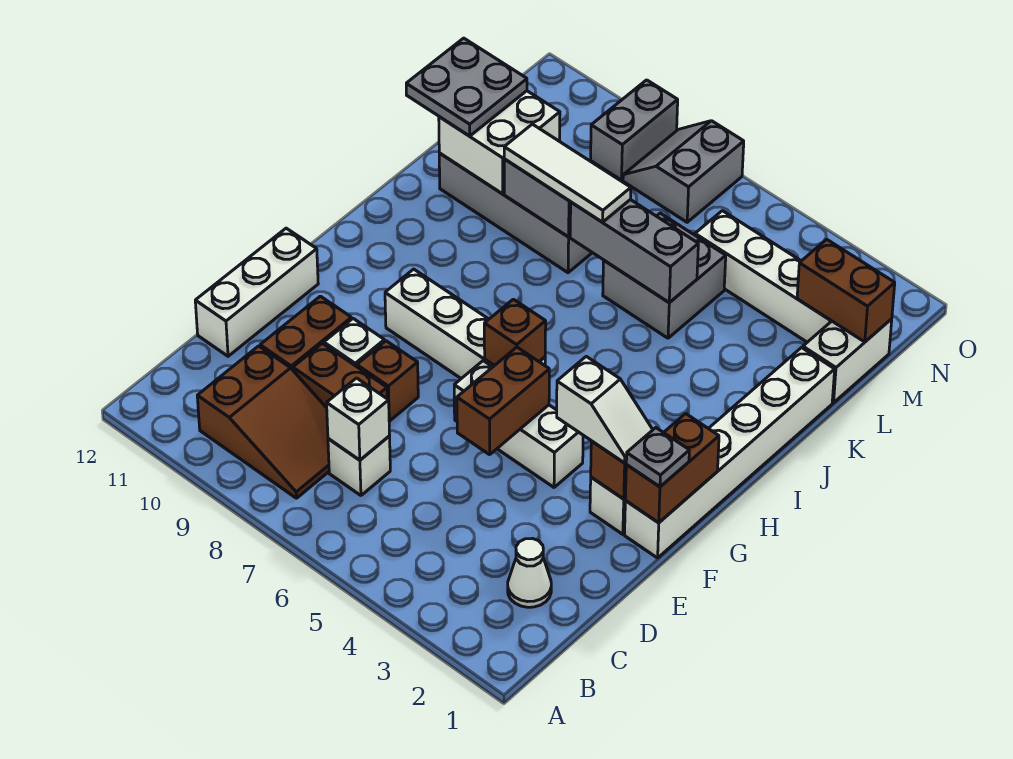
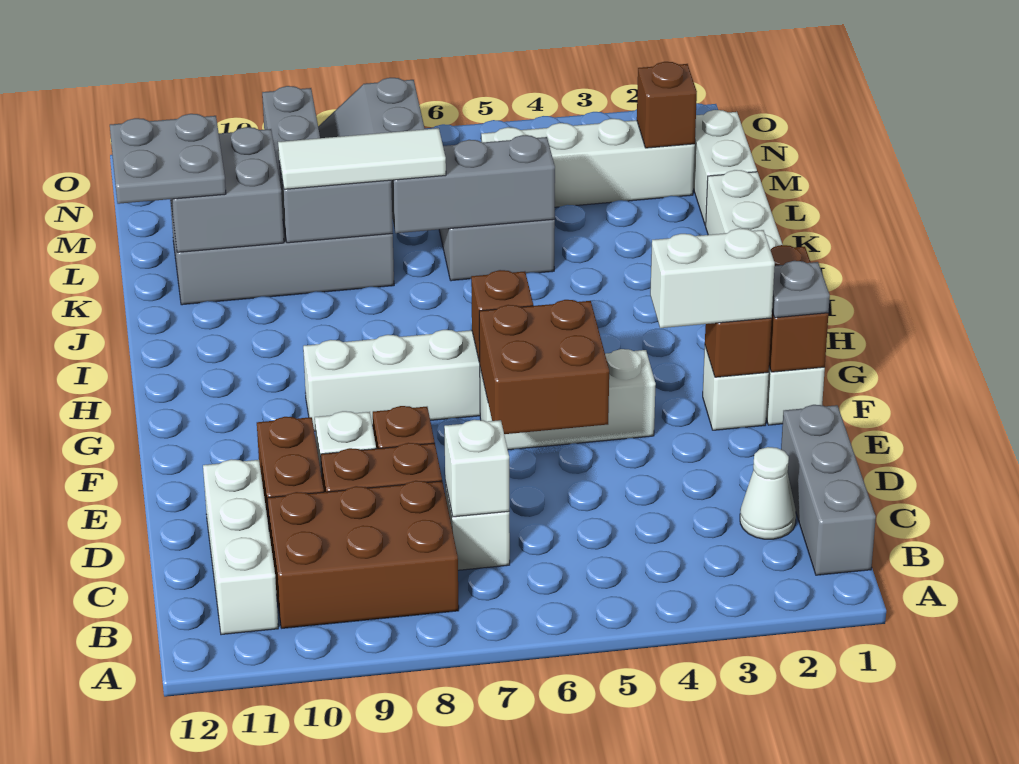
none -> grey brick B1:D1 level 1
brown slope B8:C10 level 1 top 10 -> brown brick B8:C10 level 1
white brick D12:F12 level 1 -> white brick B11:D11 level 1
brown brick E5:F5 level 2 -> brown brick E5:F6 level 2
white slope F2:F3 level 3 top 3 -> white brick F2:F3 level 3
white brick K10:L11 level 2 -> grey brick K10:L11 level 2
brown brick M1:M2 level 2 -> brown brick M2 level 2

